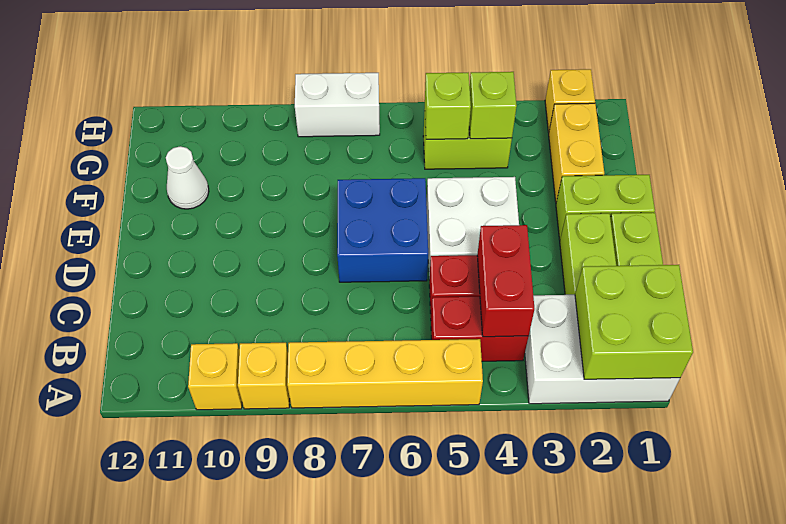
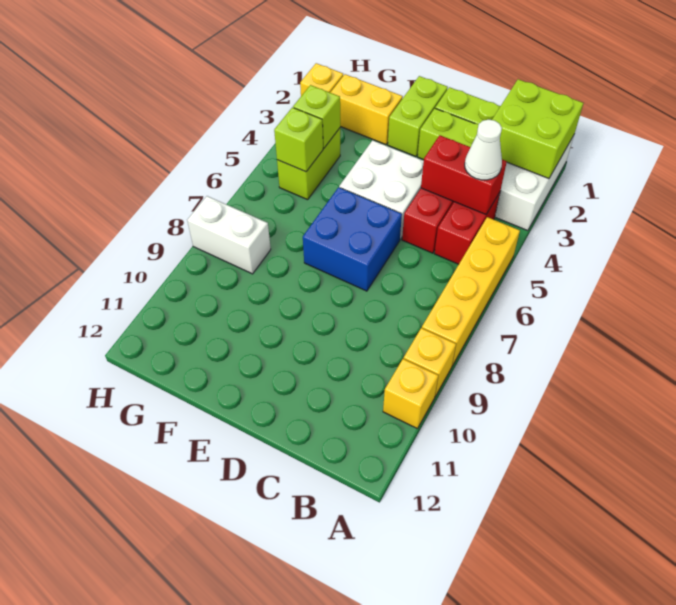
white cone F11 level 1 -> white cone B4 level 3
white brick H7:H8 level 1 -> white brick G8:H8 level 1

